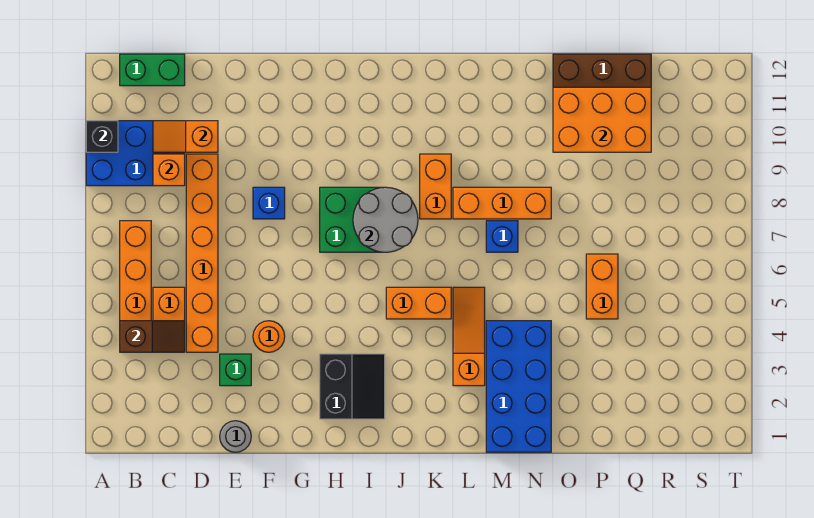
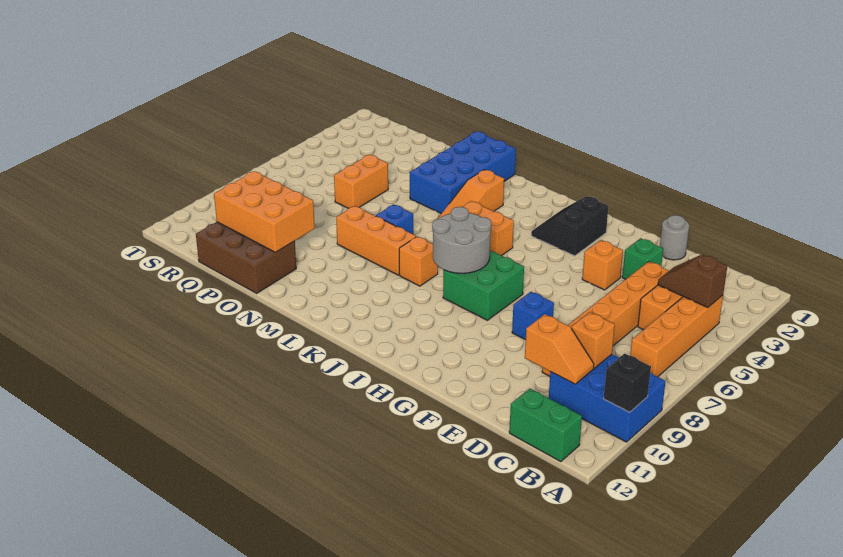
orange round brick F4 level 1 -> orange brick F4 level 1
orange brick K8:K9 level 1 -> orange brick K8 level 1

